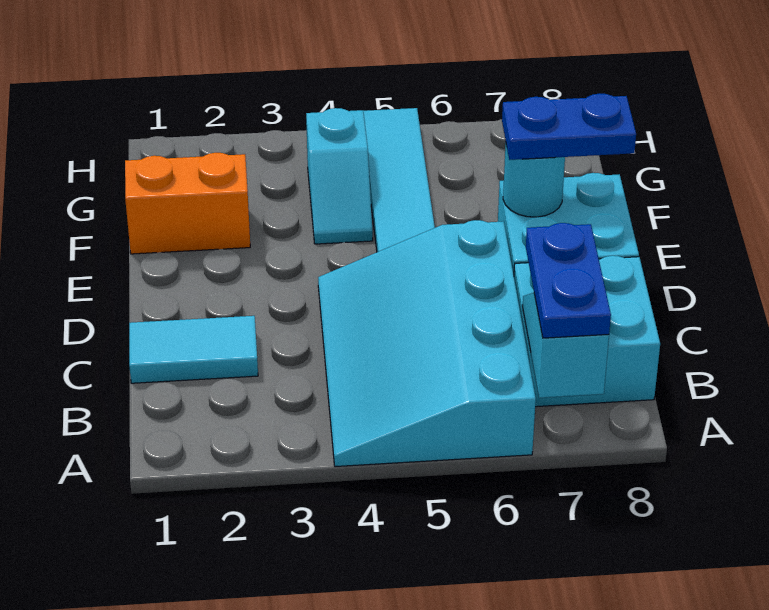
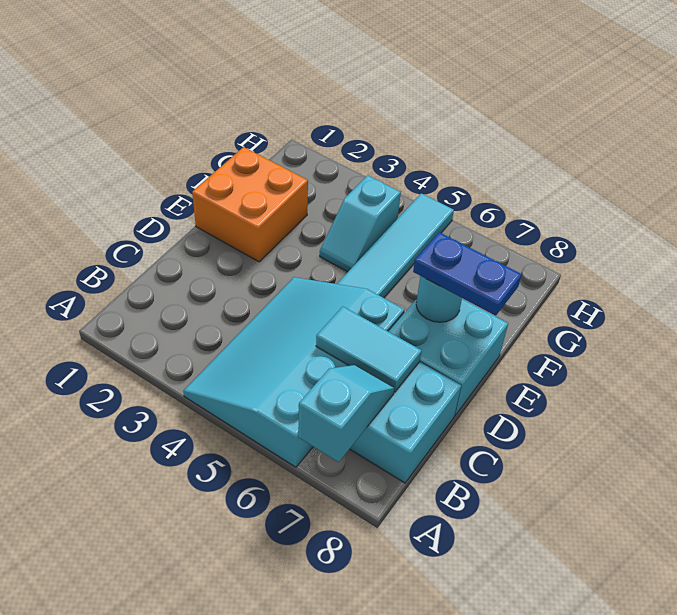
blue plate A7:B7 level 3 -> none
cyan tile C1:C2 level 1 -> cyan tile C6:C7 level 2
orange brick F1:F2 level 1 -> orange brick E1:F2 level 1

